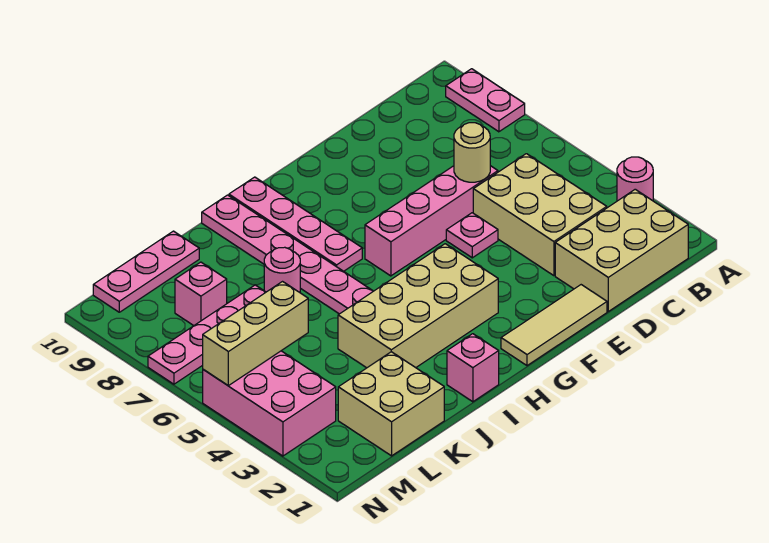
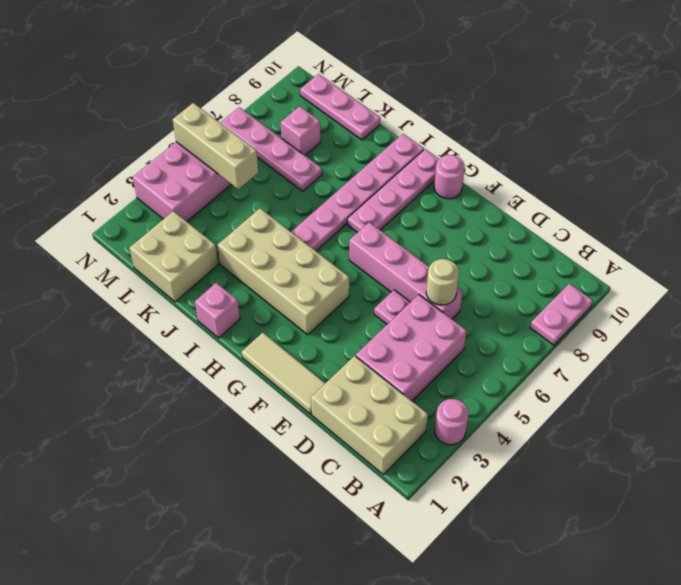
tan brick C3:D5 level 1 -> pink brick C3:D5 level 1
pink round brick J7 level 1 -> pink round brick G10 level 1

